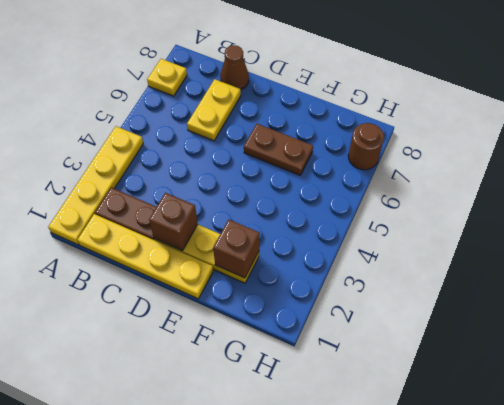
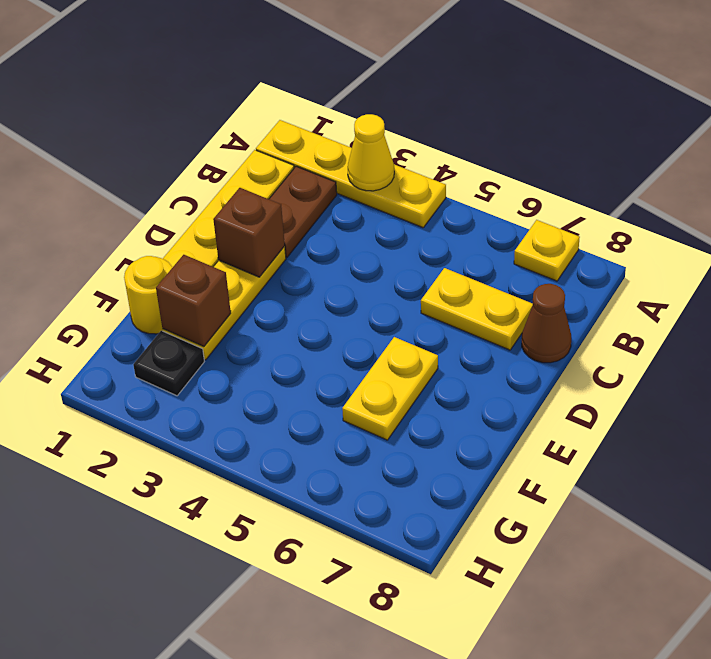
none -> yellow cone A3 level 2
brown plate E6:F6 level 1 -> yellow plate E6:F6 level 1
none -> yellow round brick F1 level 1
none -> black plate G2 level 1
brown round brick H7 level 1 -> none

